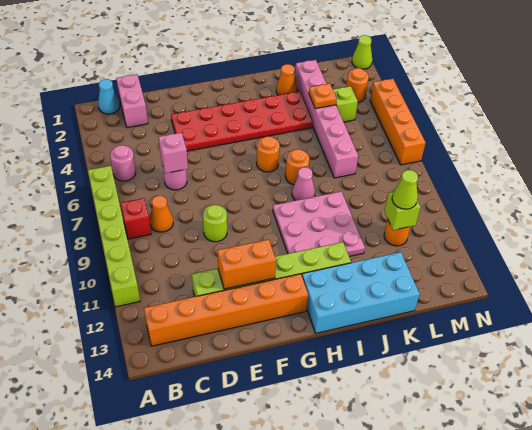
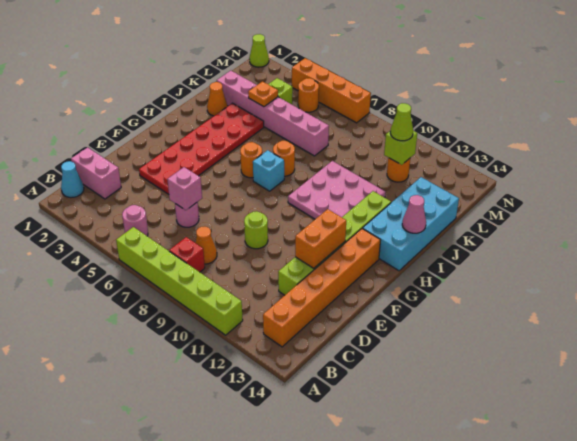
none -> cyan brick H7 level 1
pink cone I8 level 1 -> pink cone I14 level 2
orange round brick M3 level 1 -> orange round brick M5 level 1

